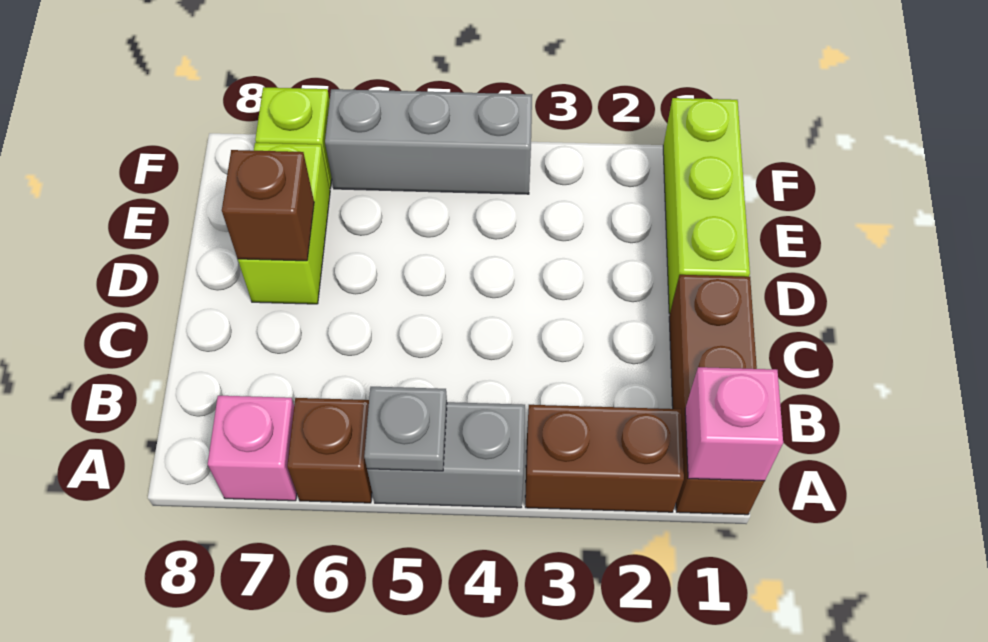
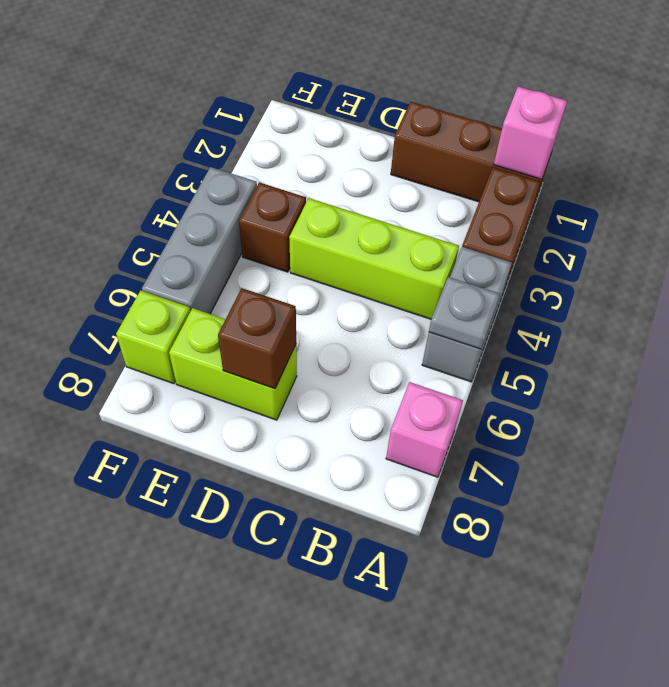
brown brick A6 level 1 -> brown brick E4 level 1
lime brick D1:F1 level 1 -> lime brick B4:D4 level 1

